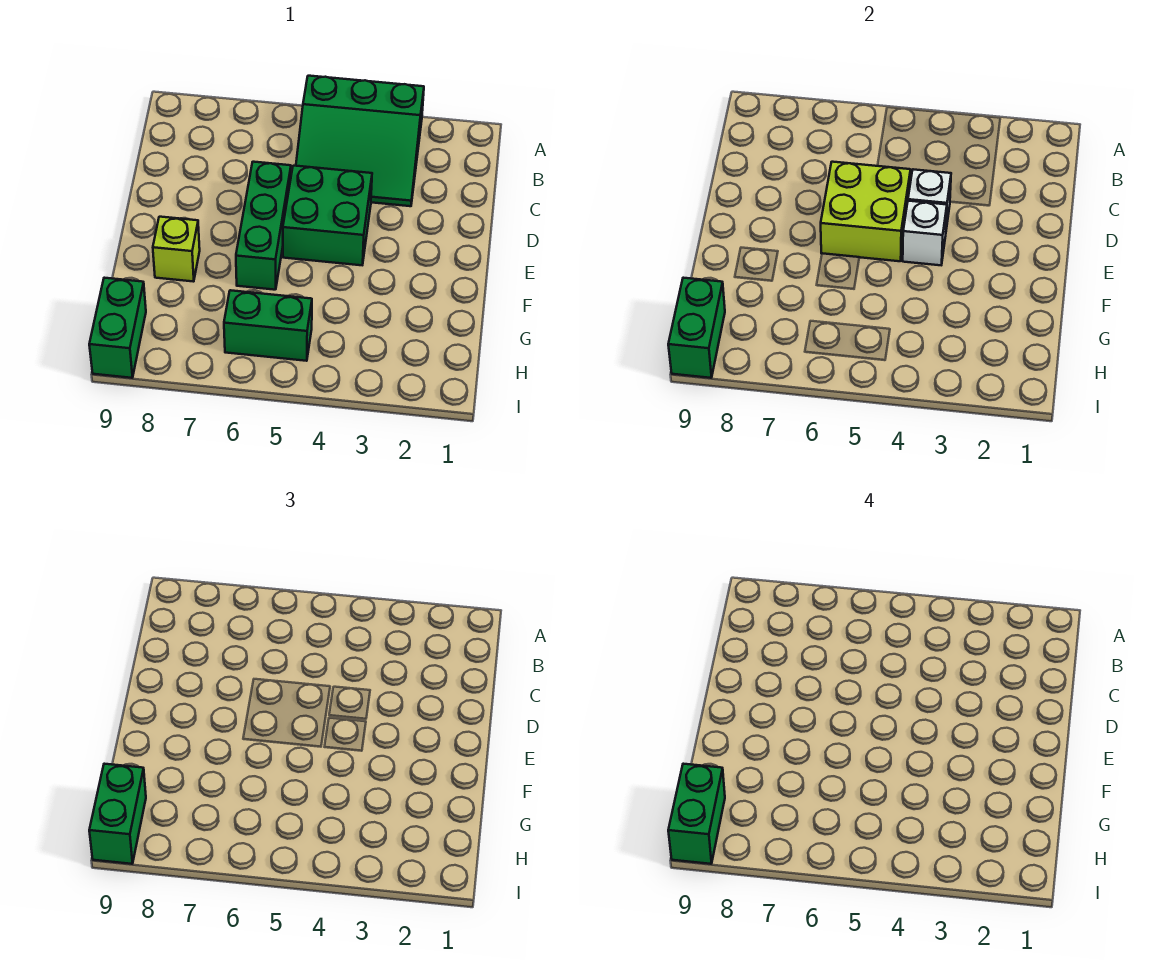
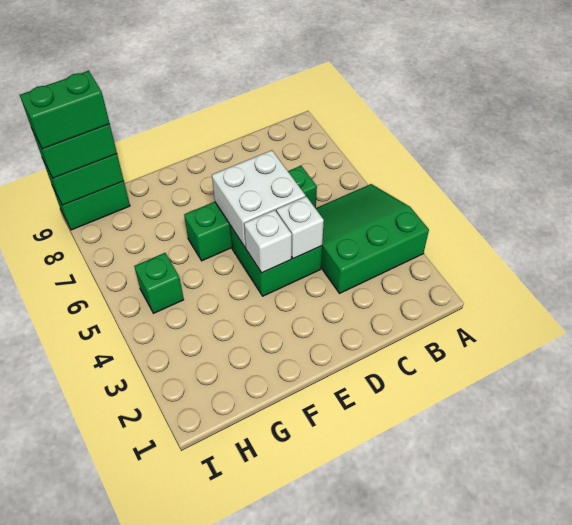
green slope A3:C5 level 1 top A -> green slope A3:C5 level 1 top 3
lime brick D5:E6 level 2 -> white brick D5:E6 level 2
green brick D6:F6 level 1 -> green brick C6:F6 level 1
lime brick F8 level 1 -> none
green brick H5:H6 level 1 -> green brick H5 level 1

